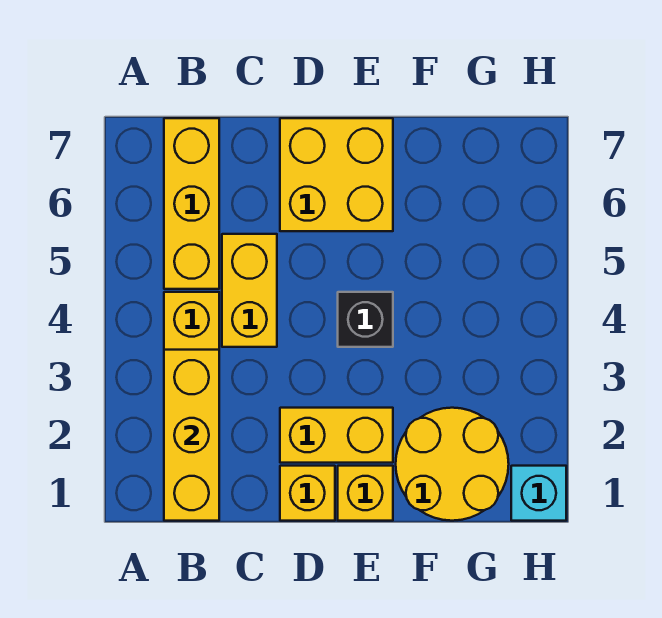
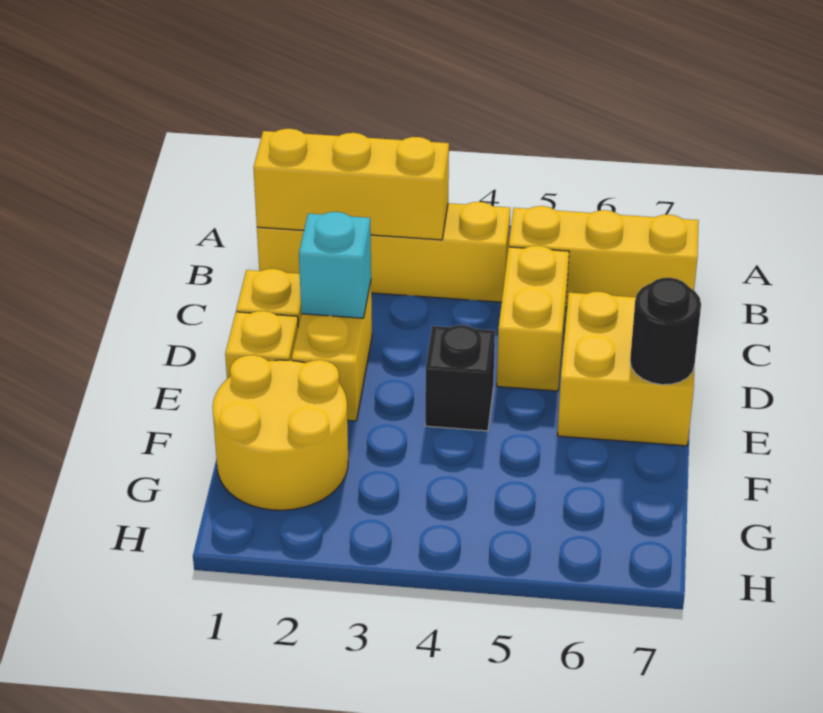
yellow brick C4:C5 level 1 -> yellow brick C5:D5 level 1
none -> black round brick E7 level 2
cyan brick H1 level 1 -> cyan brick D2 level 2

